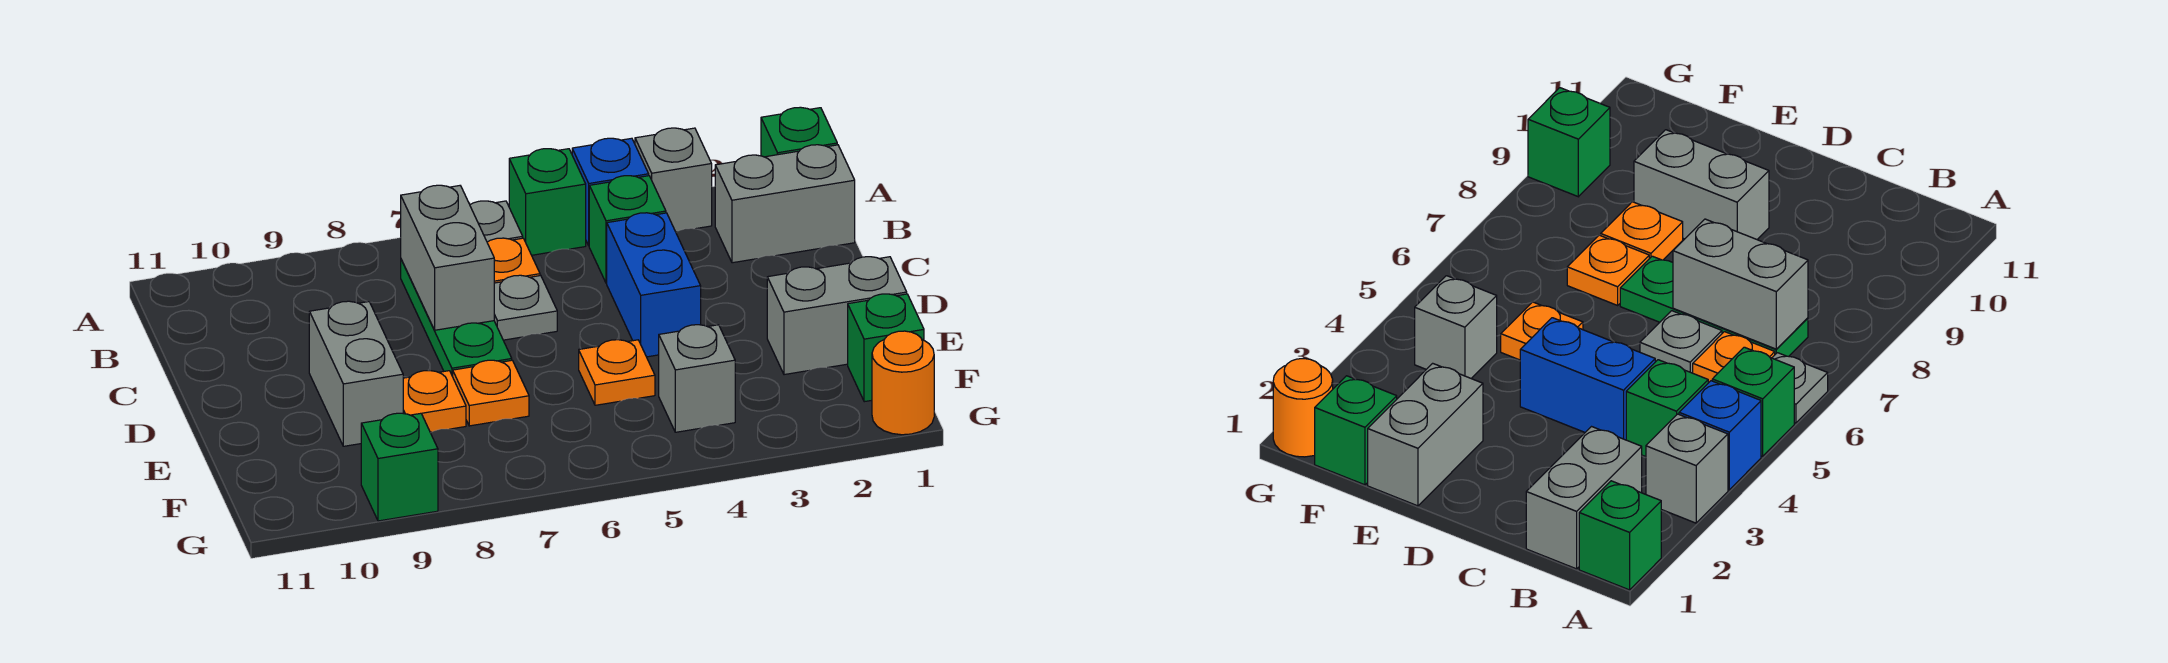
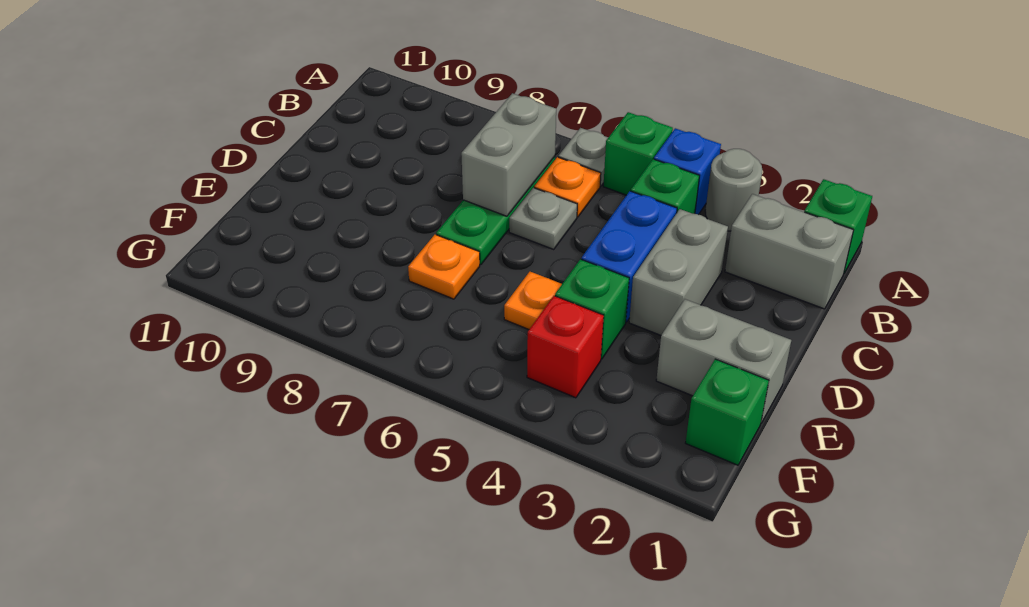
grey brick A3 level 1 -> grey round brick A3 level 1
grey brick D9:E9 level 1 -> grey brick C3:D3 level 1
orange plate E8 level 1 -> none
grey brick F4 level 1 -> red brick F4 level 1
orange round brick G1 level 1 -> none
green brick G9 level 1 -> green brick E4 level 1

